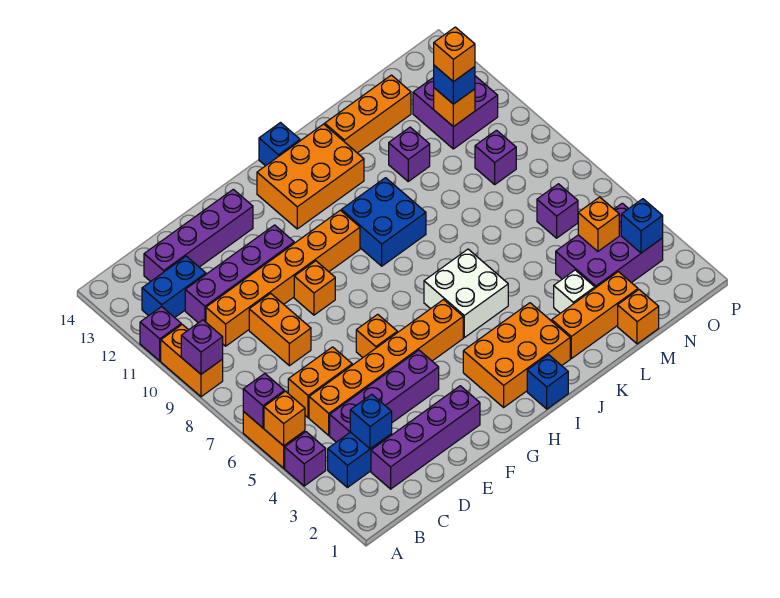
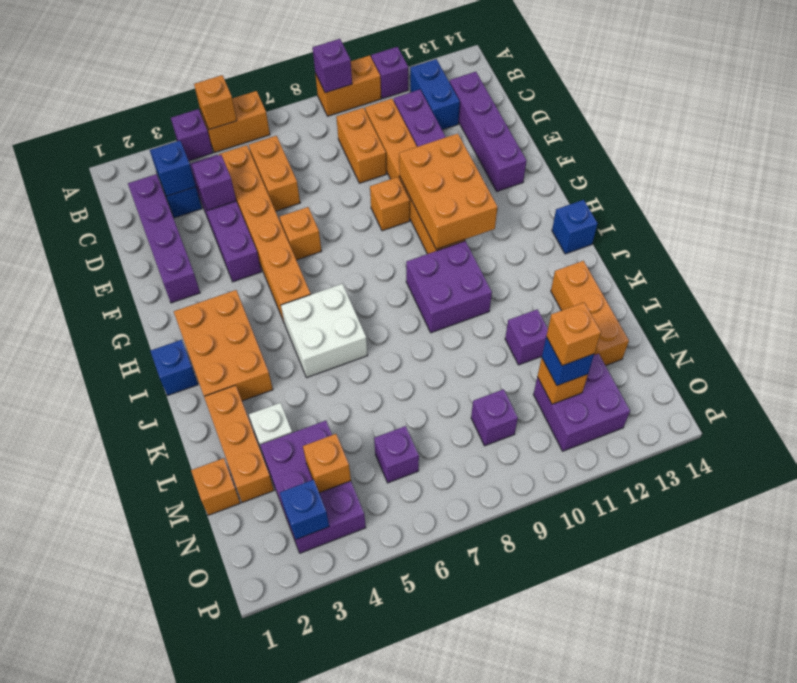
purple brick A6 level 2 -> purple brick D4 level 2
orange brick D8:D9 level 1 -> orange brick C9:D9 level 1
orange brick H12:J13 level 1 -> orange brick F10:H11 level 2
blue brick I9:J10 level 1 -> purple brick I9:J10 level 1

